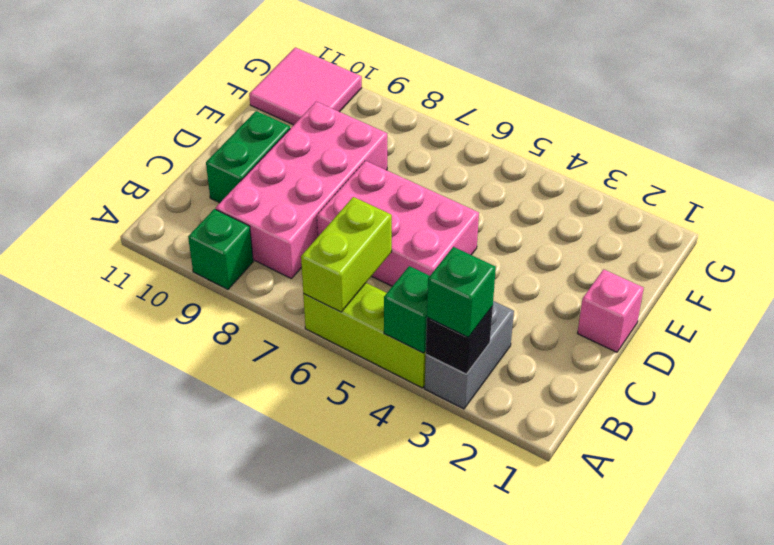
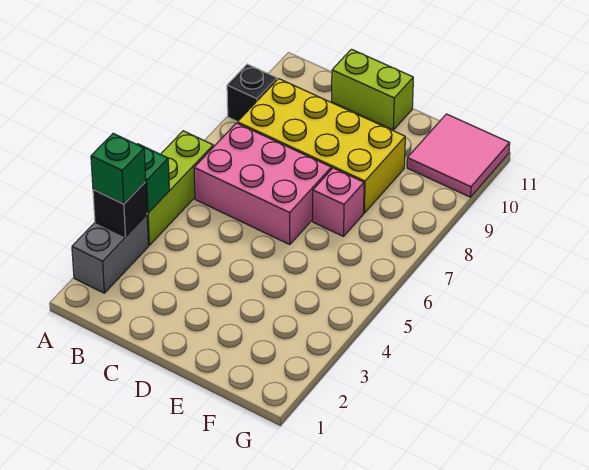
grey brick A3:B3 level 1 -> grey brick A2:A3 level 1
lime brick A6:B6 level 2 -> lime brick C11:D11 level 1
green brick A9 level 1 -> black brick A9 level 1
pink brick B8:E9 level 1 -> yellow brick B8:E9 level 1
pink brick C5:D7 level 1 -> pink brick B6:D7 level 1
green brick C10:D10 level 1 -> none
pink brick D1 level 1 -> pink brick E7 level 1

